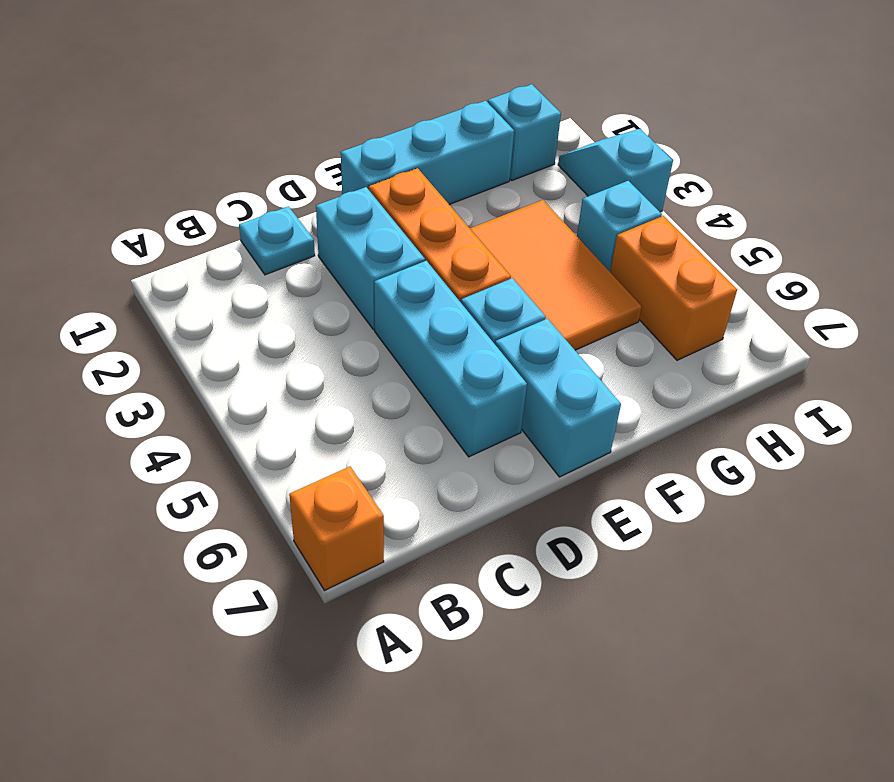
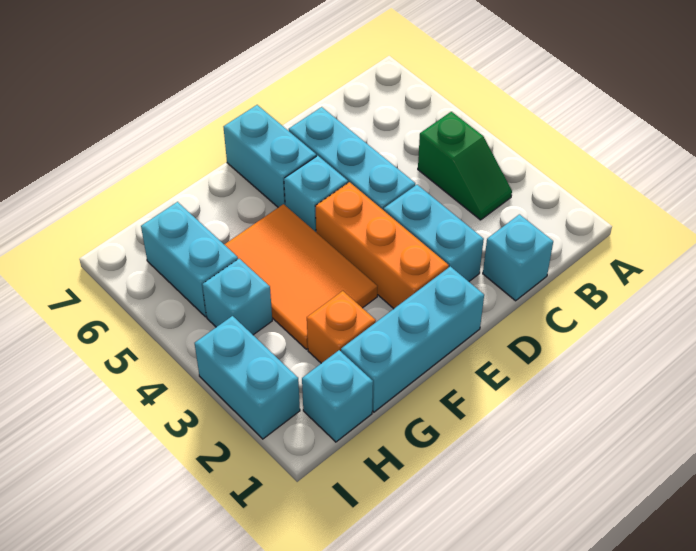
orange brick A7 level 1 -> orange brick G2 level 1
none -> green slope B3:B4 level 1 top 4
cyan plate C1 level 1 -> cyan brick C1 level 1
orange brick H5:H6 level 1 -> cyan brick H5:H6 level 1
cyan slope I2:I3 level 1 top 3 -> cyan brick I2:I3 level 1

